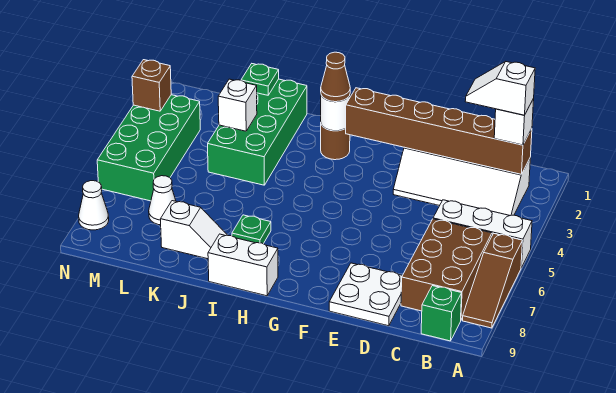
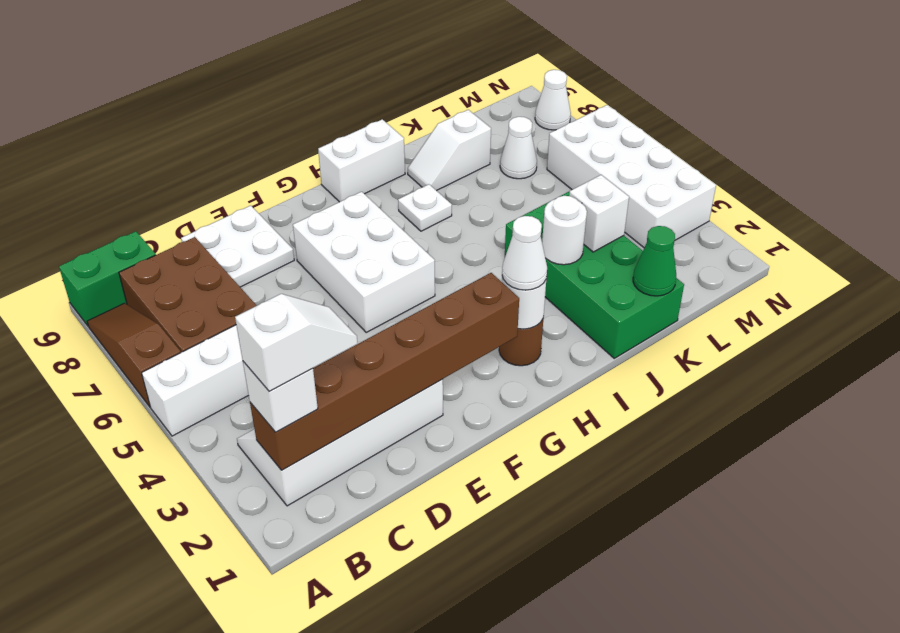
green brick B9 level 1 -> green brick A9:B9 level 1
none -> white brick F5:G7 level 1
brown cone H2 level 3 -> white cone H2 level 3
green plate I7 level 1 -> white plate I7 level 1
none -> white round brick J3 level 2
green plate K1 level 2 -> green cone K1 level 2
green brick M3:N6 level 1 -> white brick M3:N6 level 1
brown brick N3 level 2 -> none

